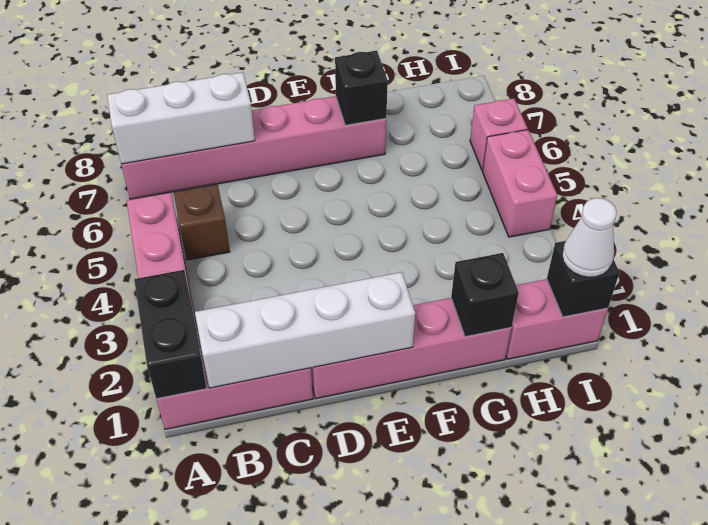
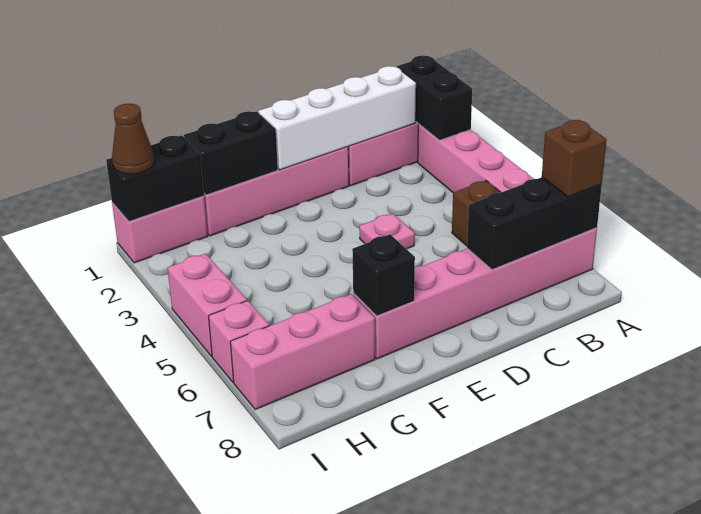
white brick A7:C7 level 2 -> black brick A7:C7 level 2
none -> brown brick A7 level 3
none -> pink plate D4 level 1
black brick G1 level 2 -> black brick F1:G1 level 2
none -> pink brick G7:I7 level 1
black brick I1 level 2 -> black brick H1:I1 level 2
white cone I1 level 3 -> brown cone I1 level 3

